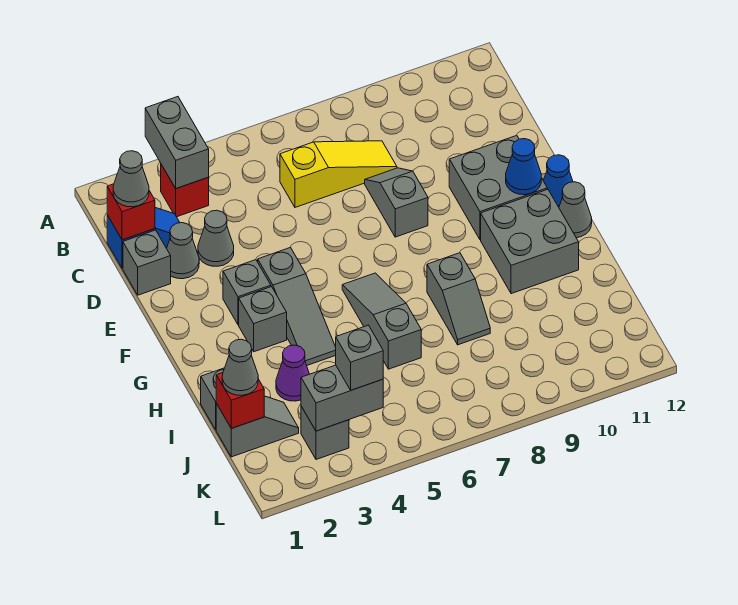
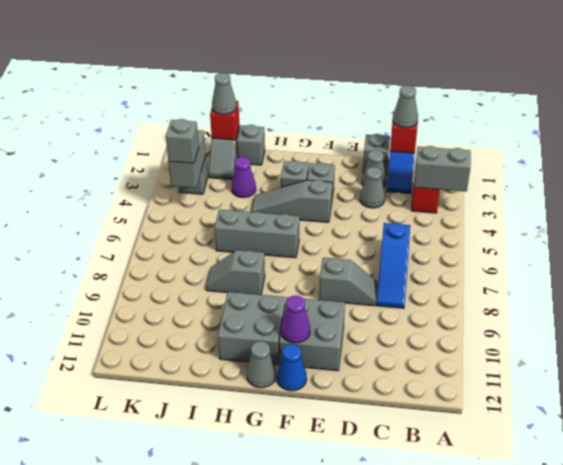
yellow slope C6:C8 level 1 top 6 -> blue slope C6:C8 level 1 top 6
blue cone F11 level 2 -> purple cone F11 level 2
grey slope G6:I6 level 1 top I -> grey brick G6:I6 level 1

